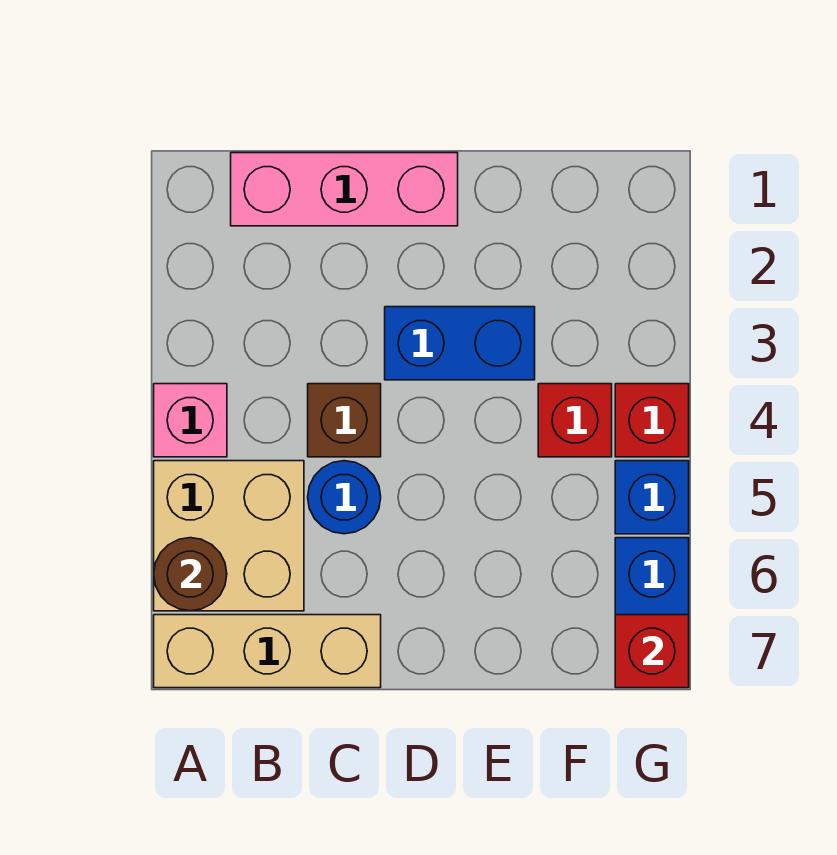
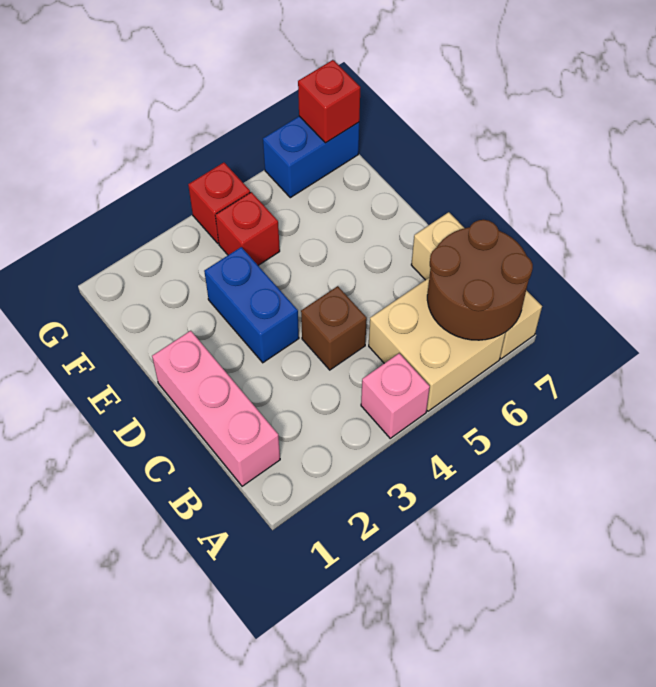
brown round brick A6 level 2 -> brown round brick A6:B7 level 2
blue round brick C5 level 1 -> none
blue brick G5 level 1 -> none

